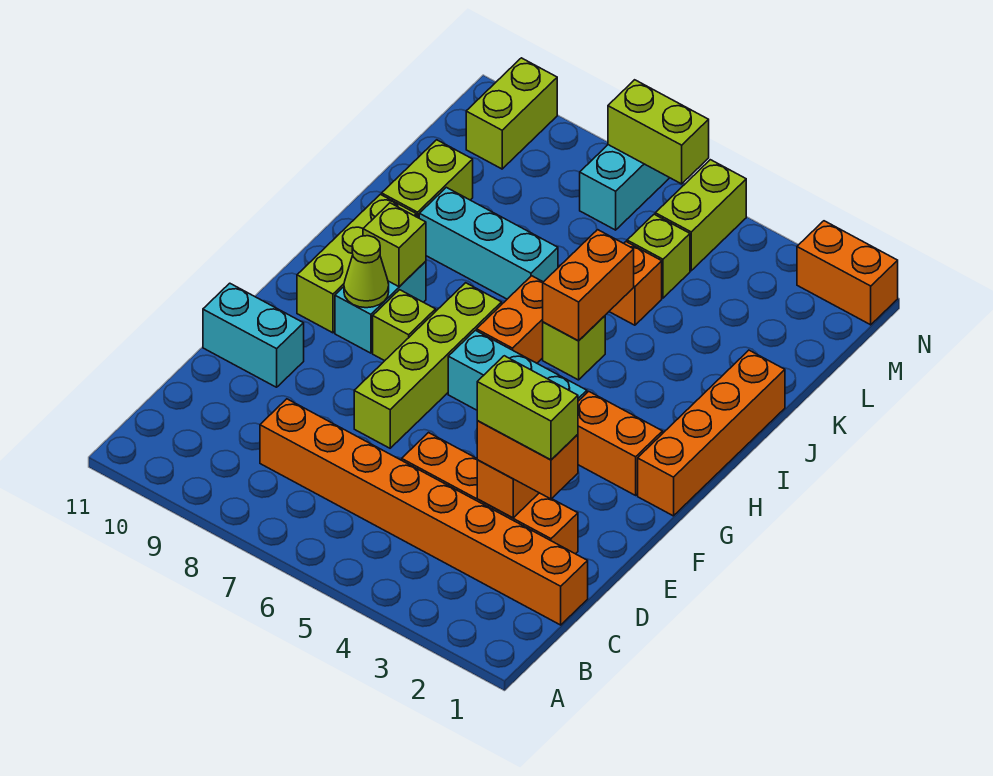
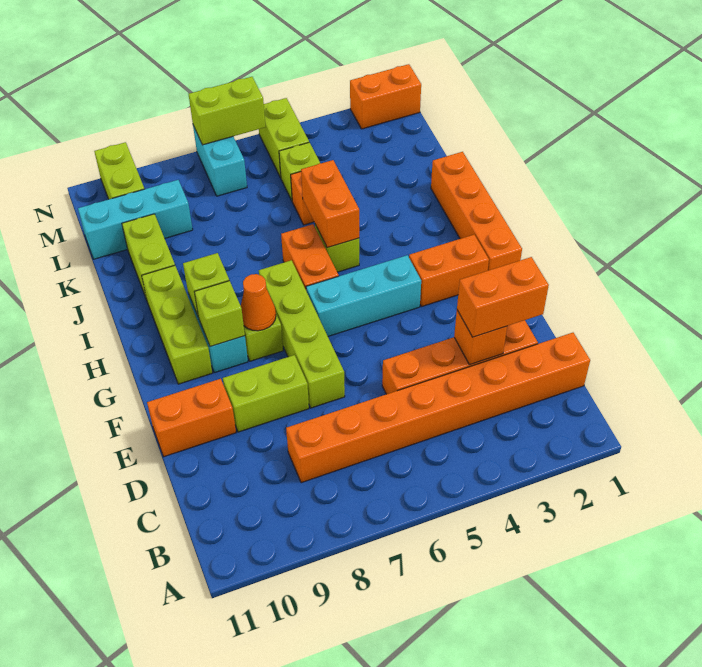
lime brick D2:D3 level 4 -> lime brick E8:E9 level 1
cyan brick E10:E11 level 1 -> orange brick E10:E11 level 1
none -> orange cone G8 level 2
lime cone G9 level 2 -> lime brick G9 level 2
cyan brick J7:J9 level 1 -> cyan brick L9:L11 level 1

